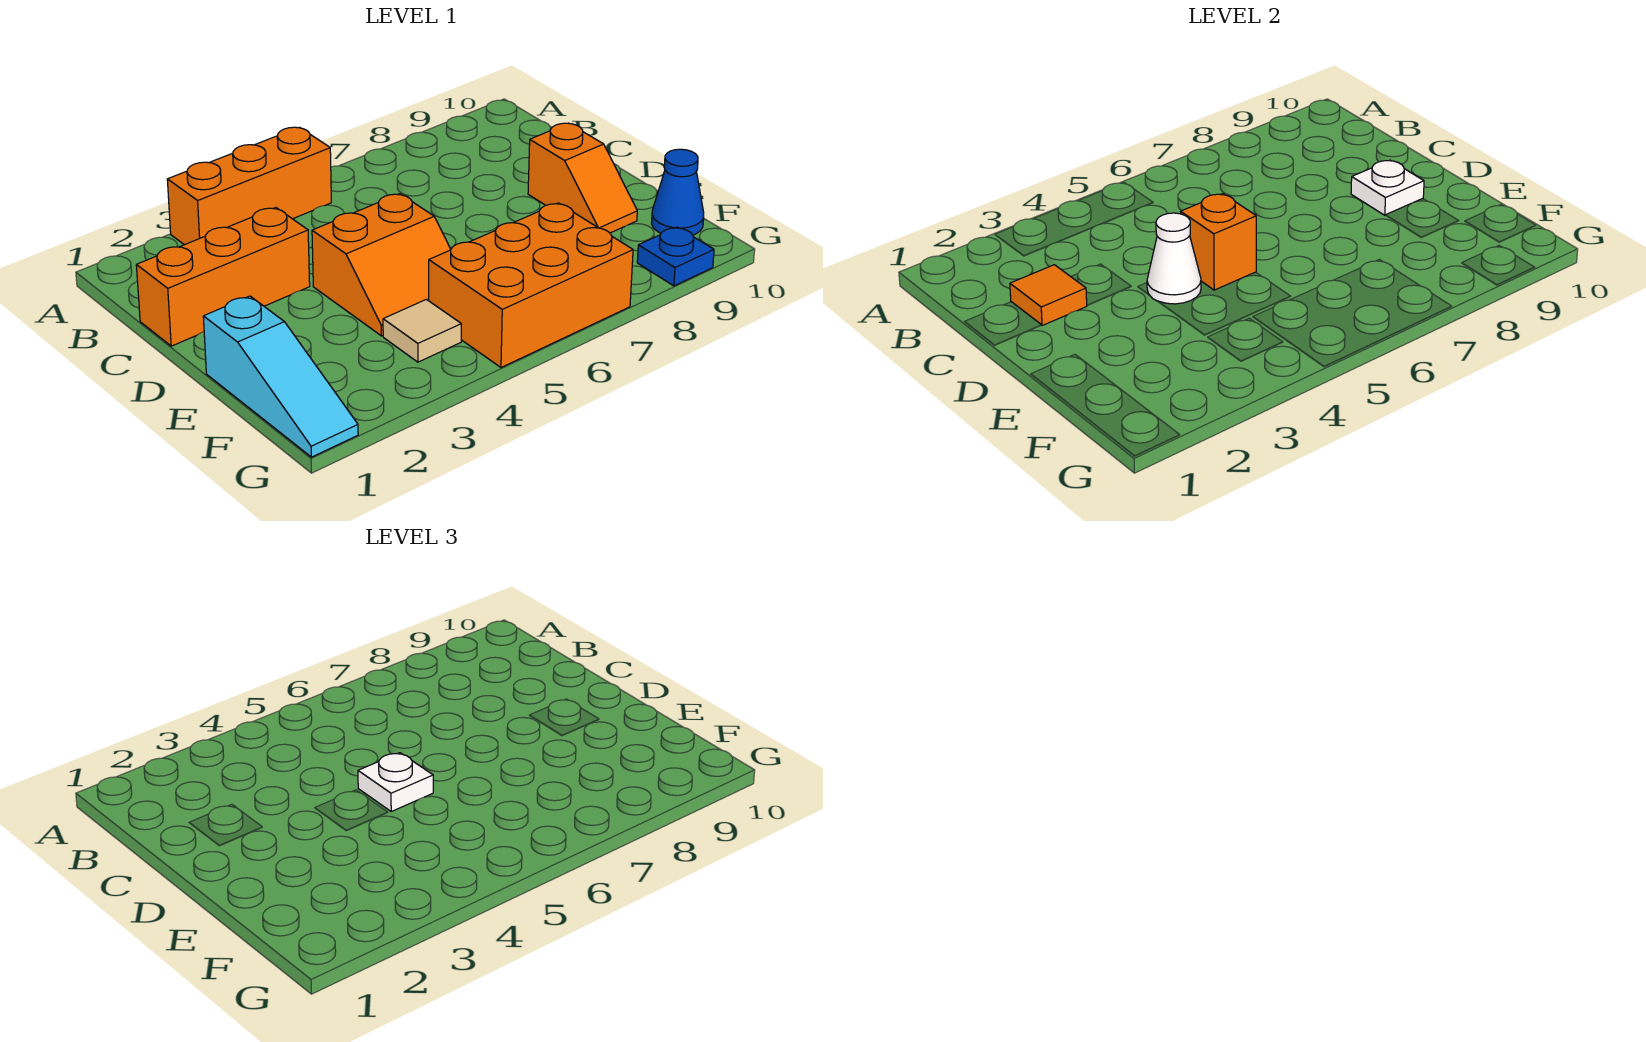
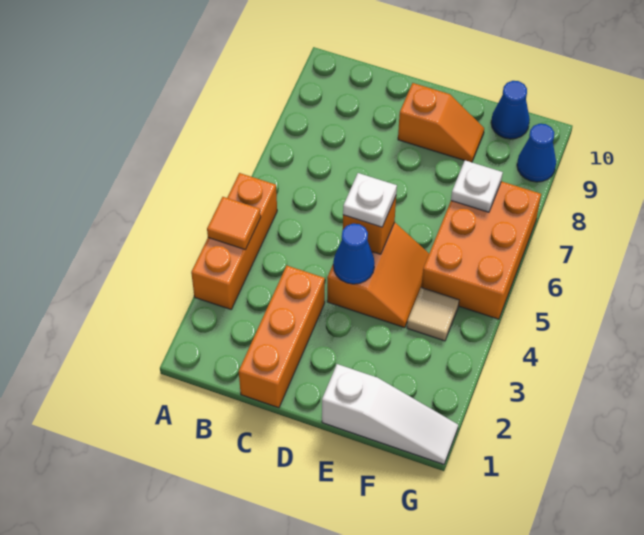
orange tile C2 level 2 -> orange tile A4 level 2
white cone D4 level 2 -> blue cone D4 level 2
white plate D9 level 2 -> white plate F7 level 2
cyan slope E1:G1 level 1 top E -> white slope E1:G1 level 1 top E
blue plate G9 level 1 -> blue cone G9 level 1

